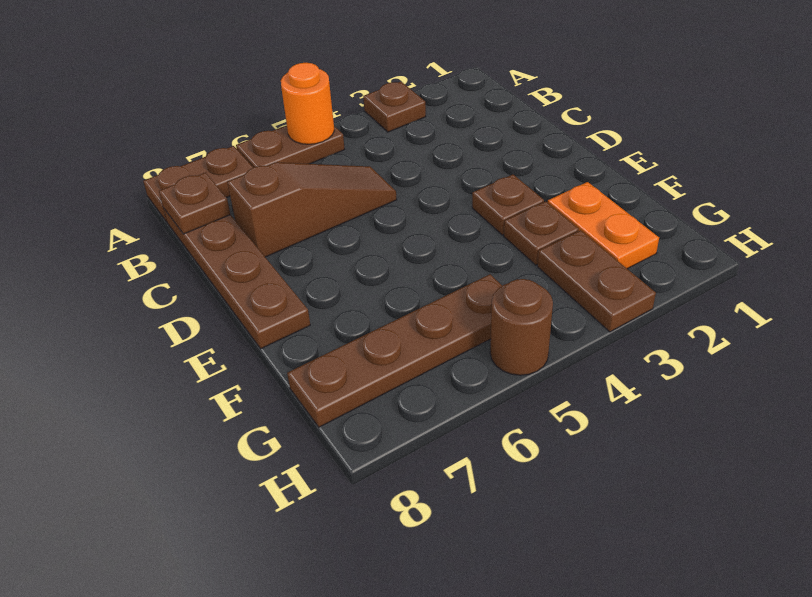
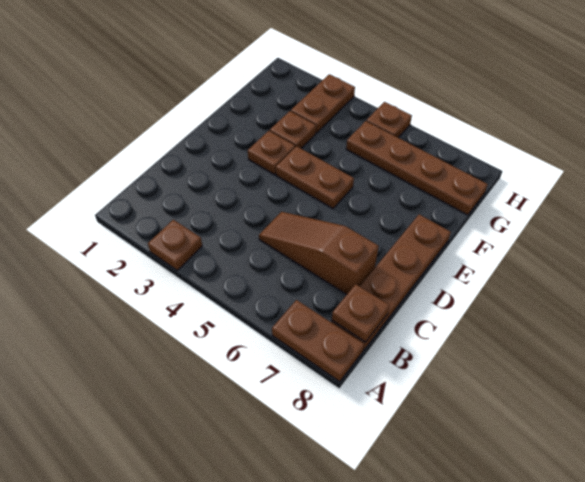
brown plate A5:A6 level 1 -> brown plate E4:E5 level 1
orange round brick A5 level 2 -> none
orange plate F2:G2 level 1 -> none
brown round brick H5 level 1 -> brown plate H5 level 1

